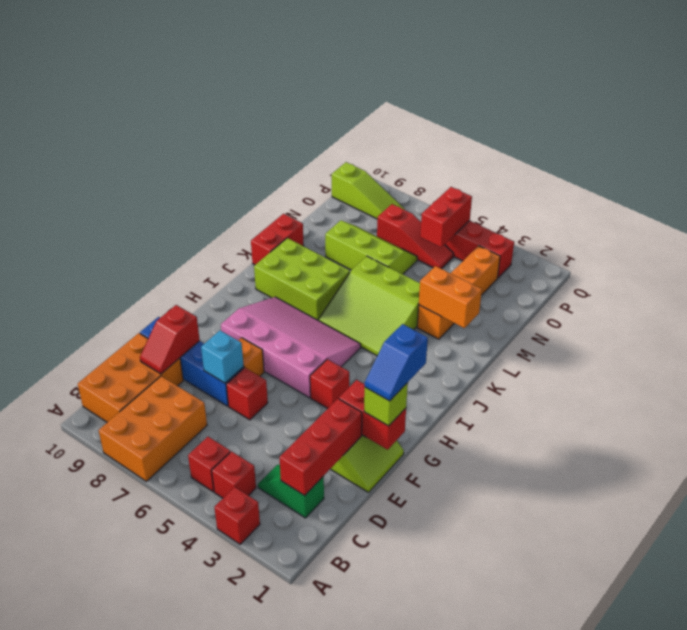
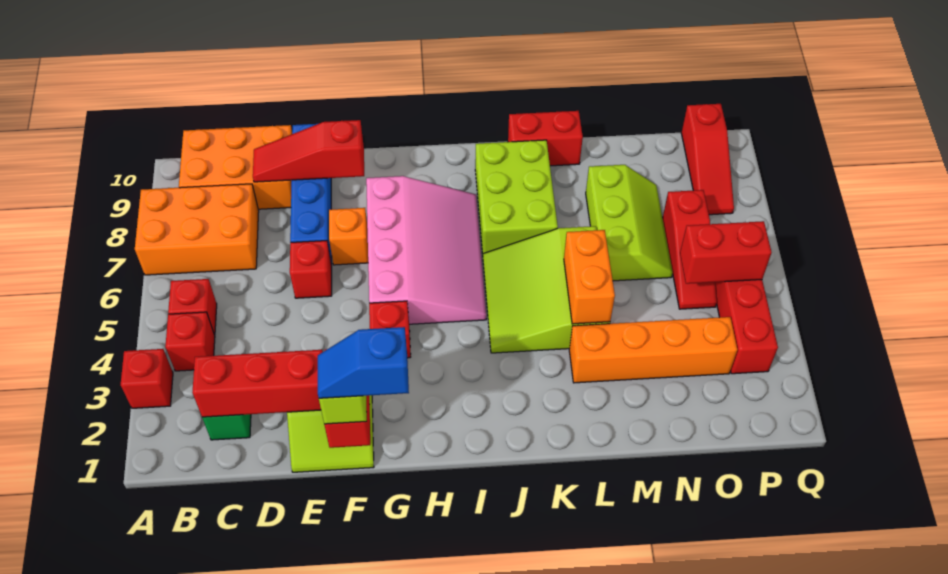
red slope D9:E9 level 2 top E -> red slope D9:F9 level 2 top F
cyan brick E7 level 2 -> none
orange brick L2:L3 level 2 -> orange brick L4:L5 level 2
lime slope P8:P10 level 1 top 10 -> red slope P8:P10 level 1 top 10

